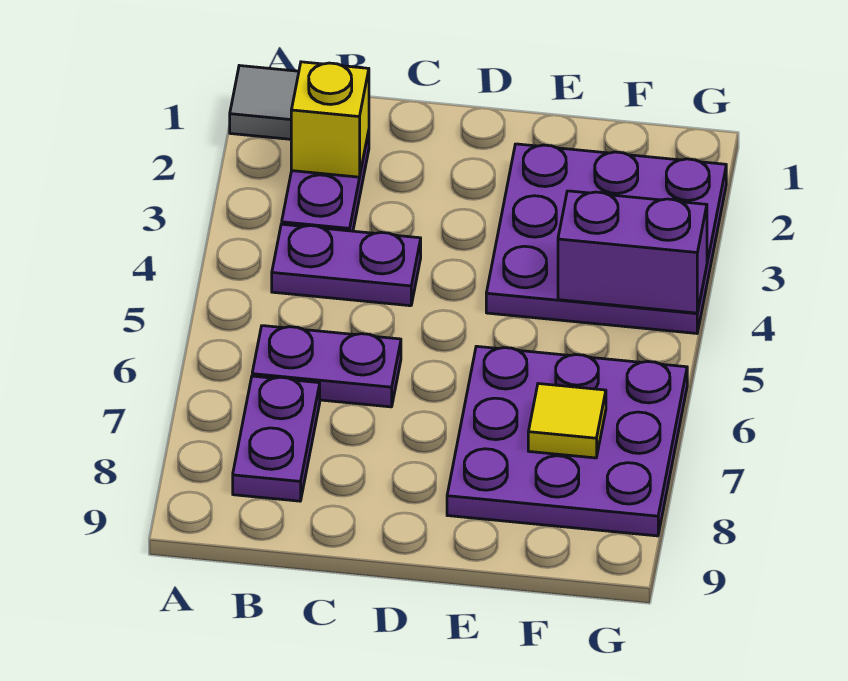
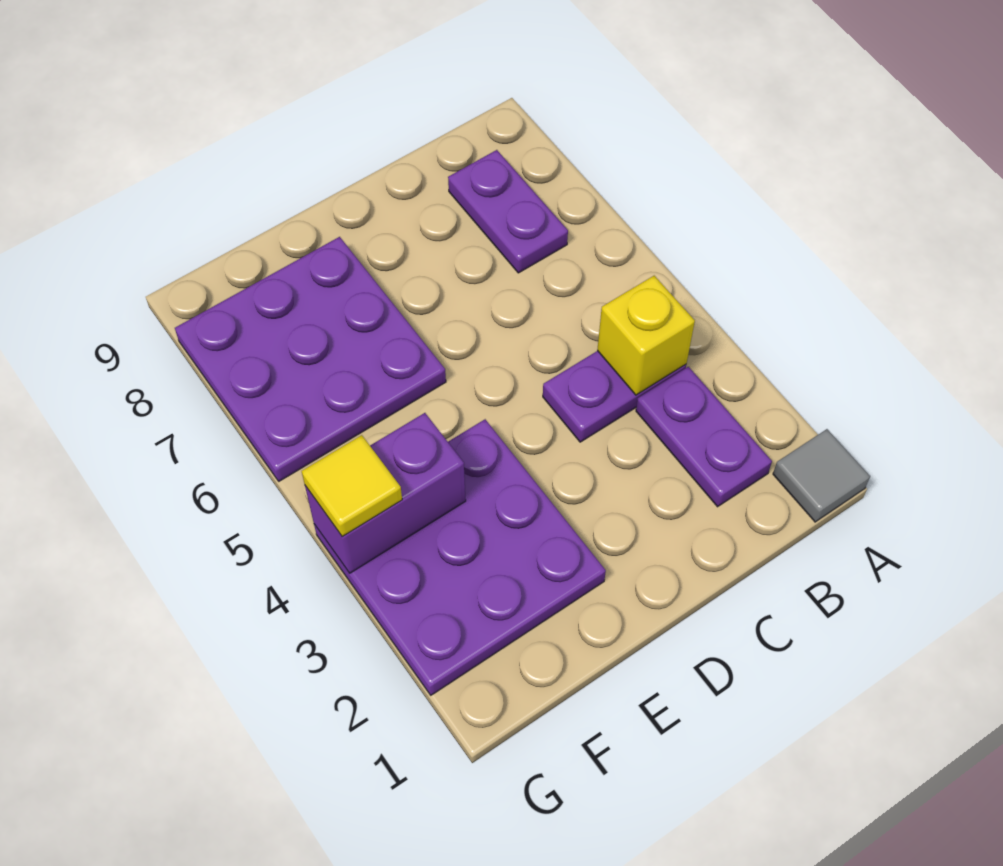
yellow brick B2 level 2 -> yellow brick B4 level 2
purple plate B6:C6 level 1 -> none
yellow tile F7 level 2 -> yellow tile G4 level 3

